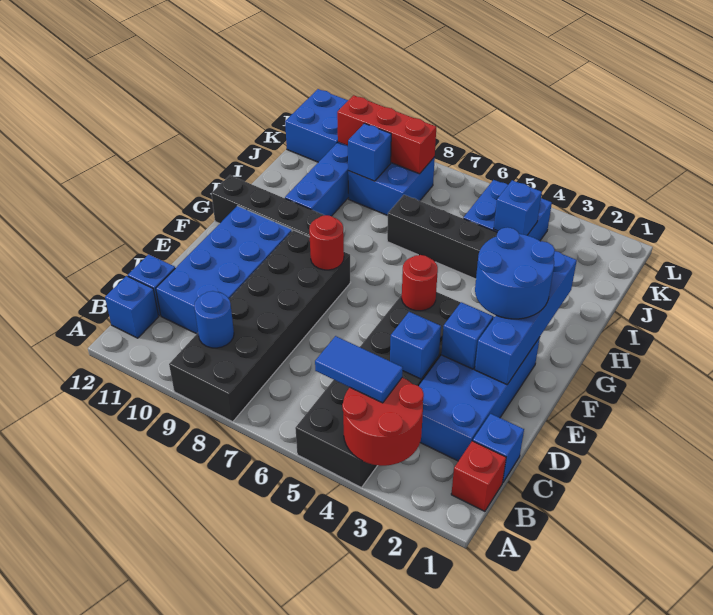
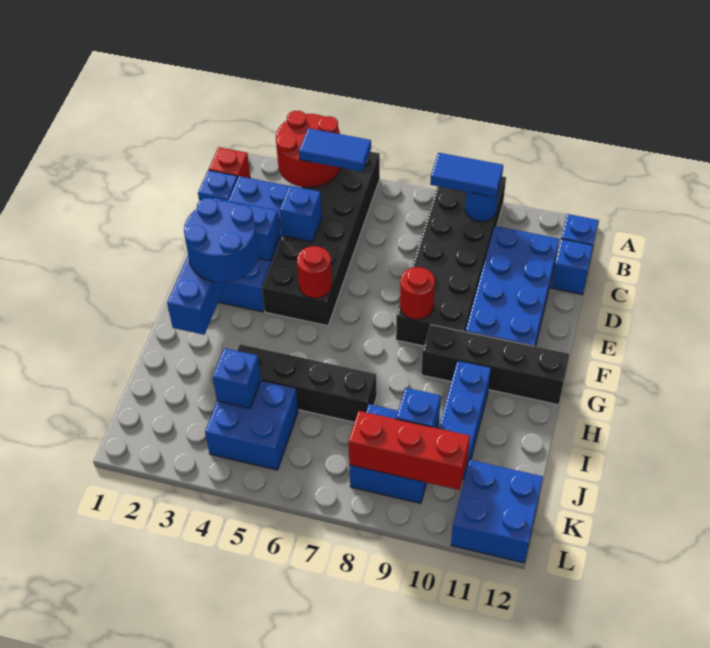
none -> blue tile B8:B9 level 3

